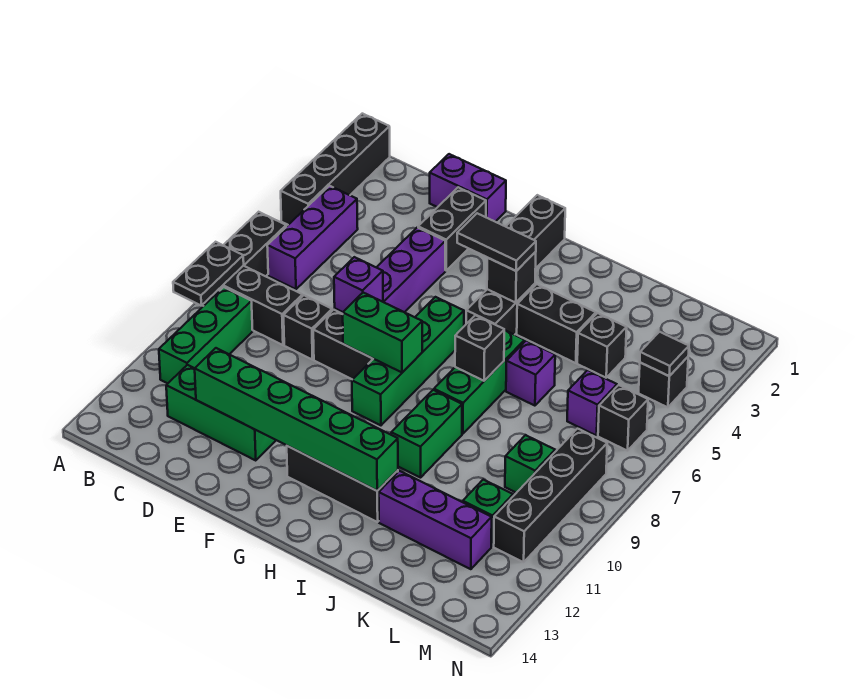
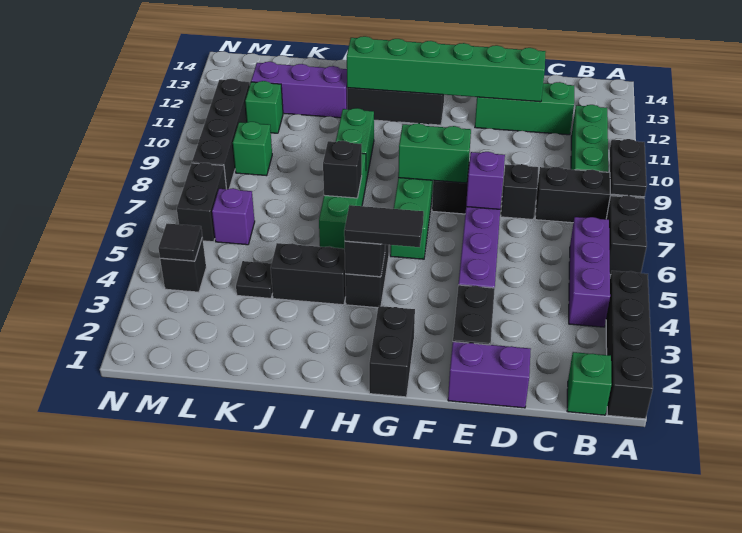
none -> green brick B1 level 1
purple brick J6 level 1 -> none
black brick K4 level 1 -> black plate K4 level 1
black brick M6 level 1 -> black brick M6:M7 level 1

